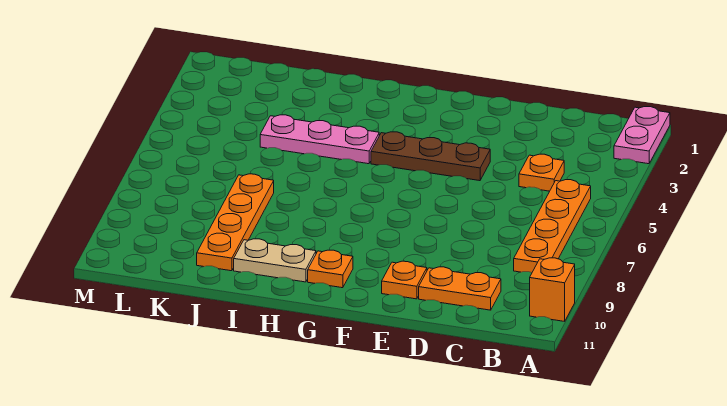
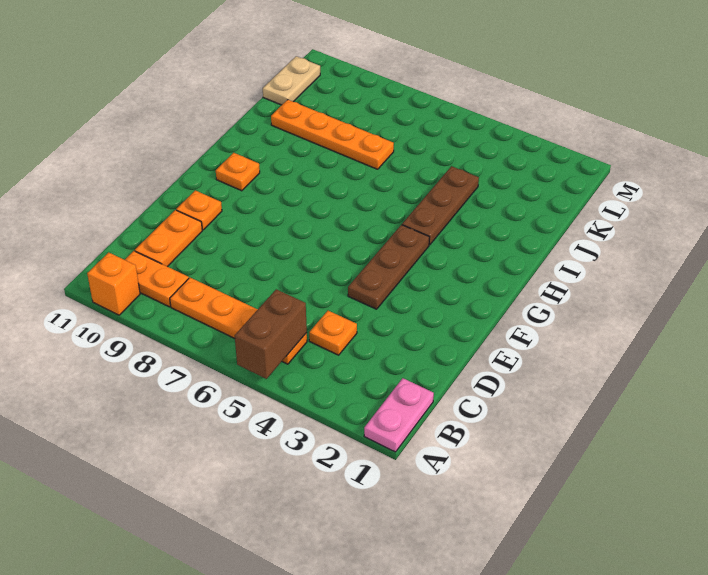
pink plate A1:A2 level 1 -> pink plate A1:B1 level 1
none -> brown brick A5:B5 level 2
none -> orange plate B9:B10 level 1
pink plate H4:J4 level 1 -> brown plate H4:J4 level 1
tan plate H10:I10 level 1 -> tan plate K11:L11 level 1

